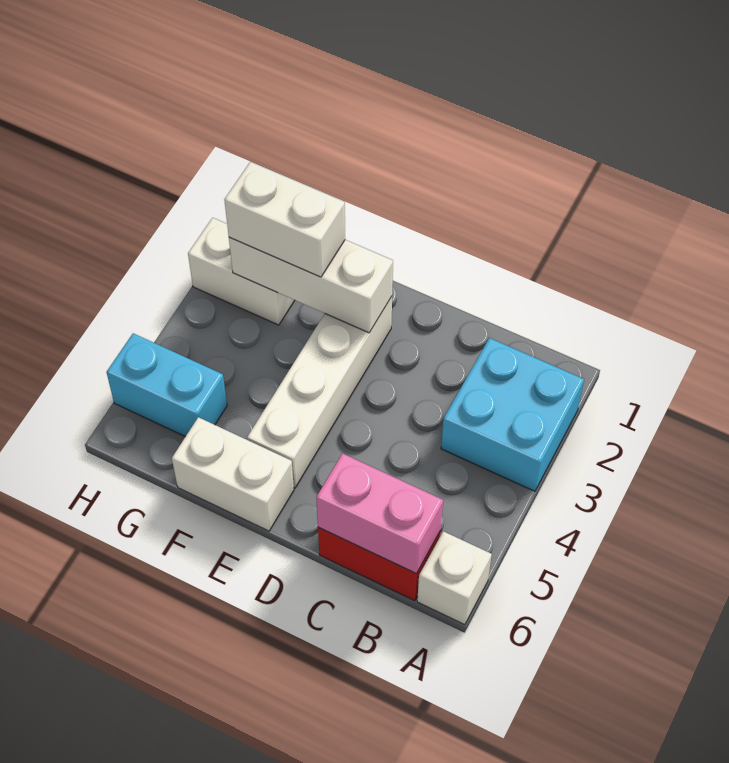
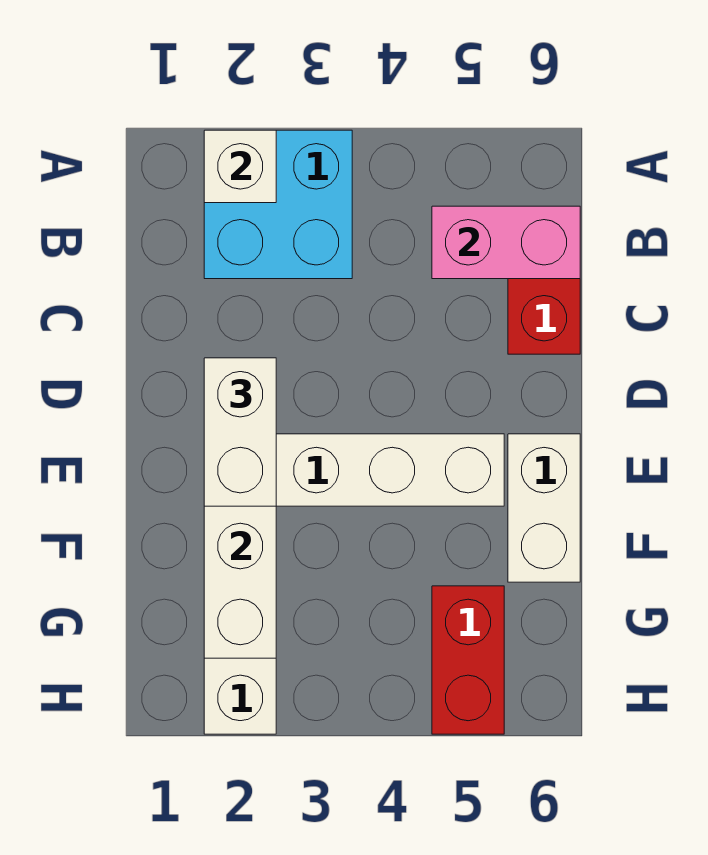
white brick A6 level 1 -> white brick A2 level 2
pink brick B6:C6 level 2 -> pink brick B5:B6 level 2
white brick F2:G2 level 3 -> white brick D2:E2 level 3
cyan brick G5:H5 level 1 -> red brick G5:H5 level 1

